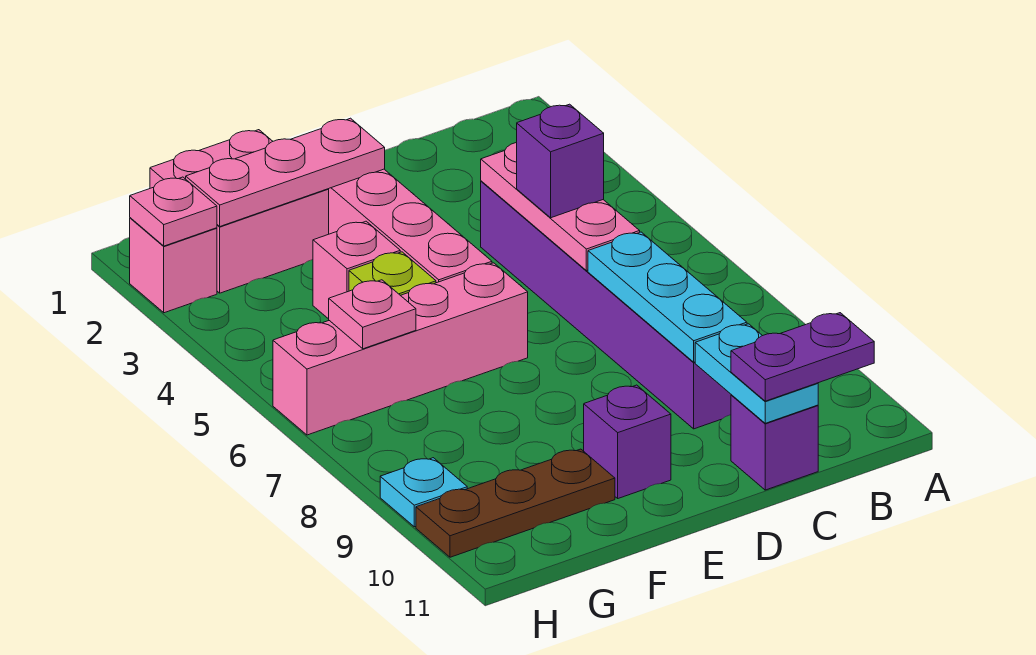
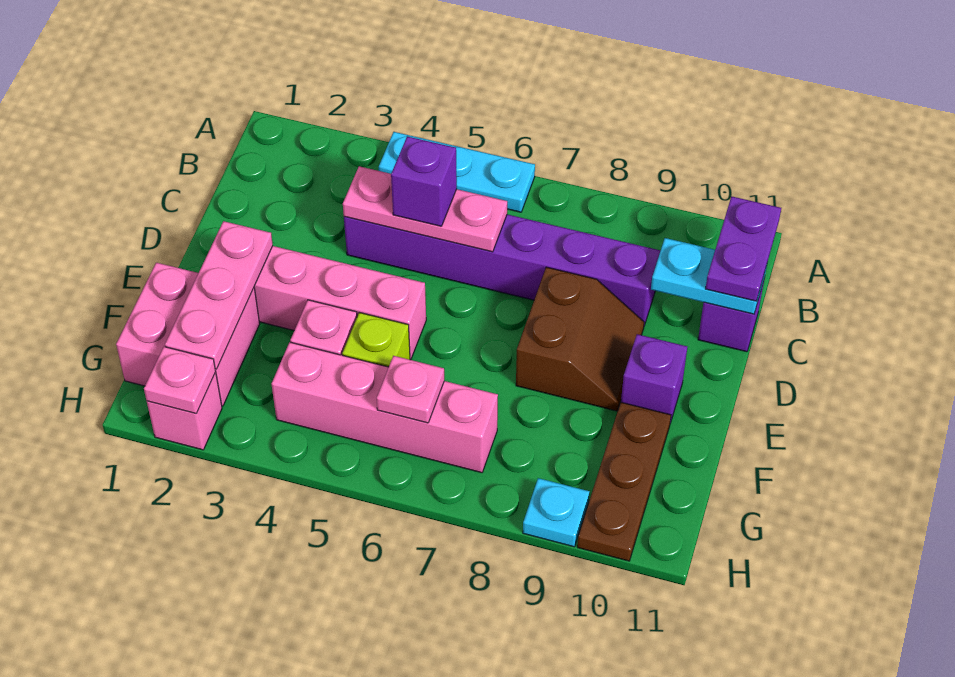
cyan plate C7:C9 level 2 -> cyan plate A4:A6 level 1
none -> brown slope D8:E9 level 1 top 8
pink brick E6:H6 level 1 -> pink brick G4:G7 level 1

